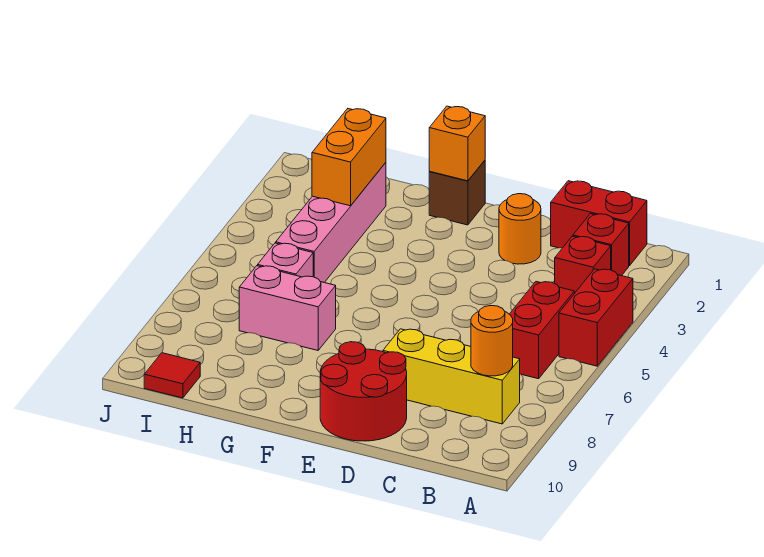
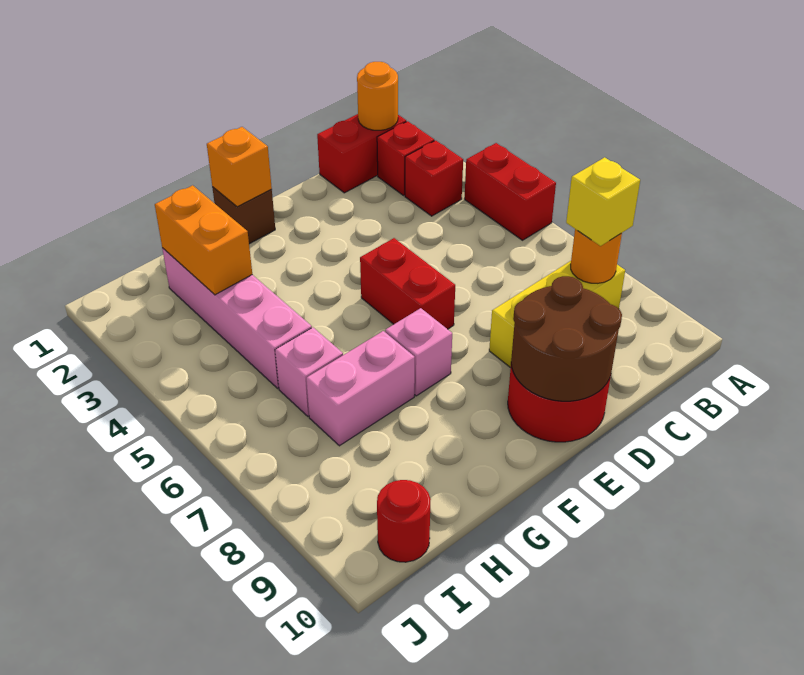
red brick B5:B6 level 1 -> red brick E5:E6 level 1
none -> yellow brick B8 level 3
orange round brick D2 level 1 -> orange round brick B1 level 2
none -> brown round brick D9:E10 level 2
none -> pink brick F7 level 1
red tile I10 level 1 -> red round brick I10 level 1

